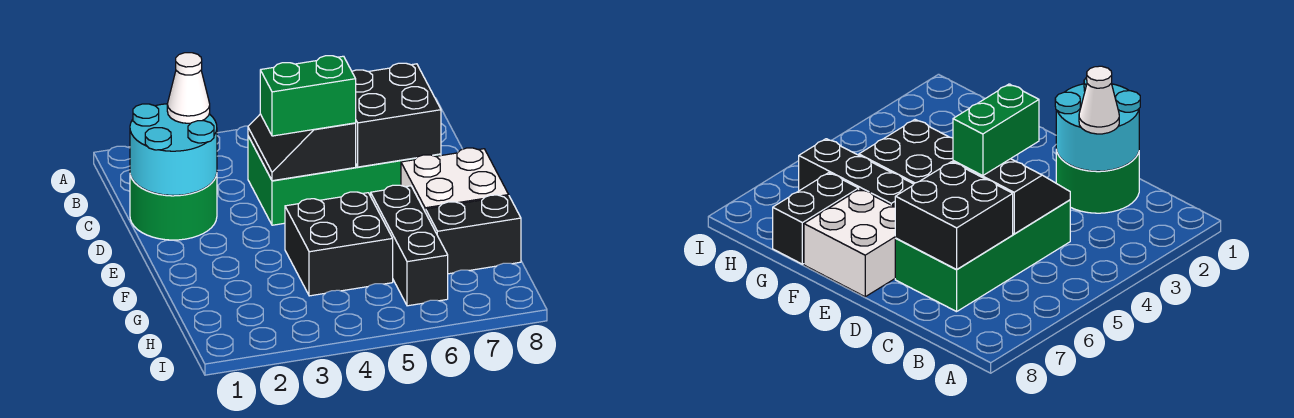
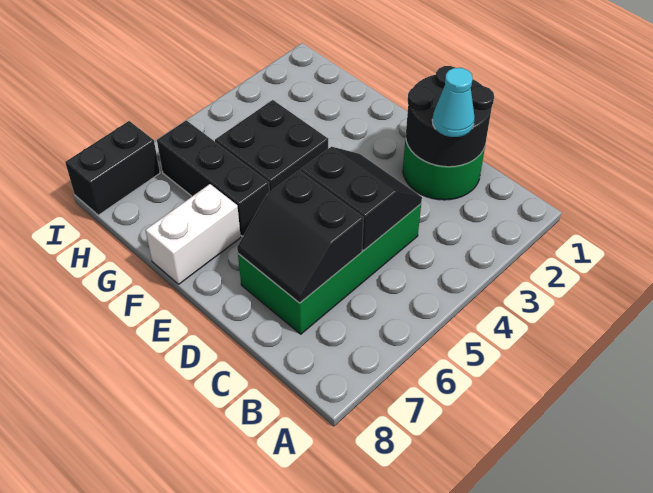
cyan round brick C1:D2 level 2 -> black round brick C1:D2 level 2
white cone C2 level 3 -> cyan cone C2 level 3
black brick C6:D7 level 2 -> black slope C6:D7 level 2 top 6
green brick D4:D5 level 3 -> none
white brick E7:F8 level 1 -> white brick F7:F8 level 1
black brick G7:G8 level 1 -> black brick I7:I8 level 1

